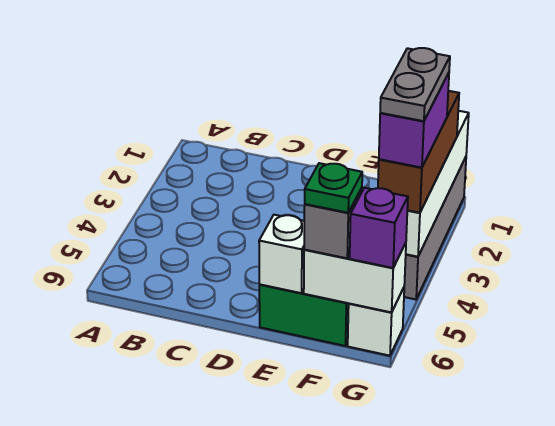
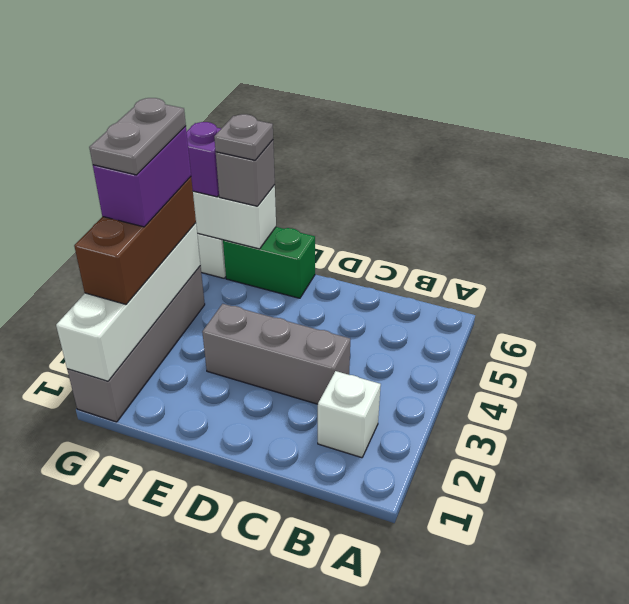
none -> grey brick C3:E3 level 1
white brick E6 level 2 -> white brick B2 level 1
green plate F6 level 4 -> grey plate F6 level 4

